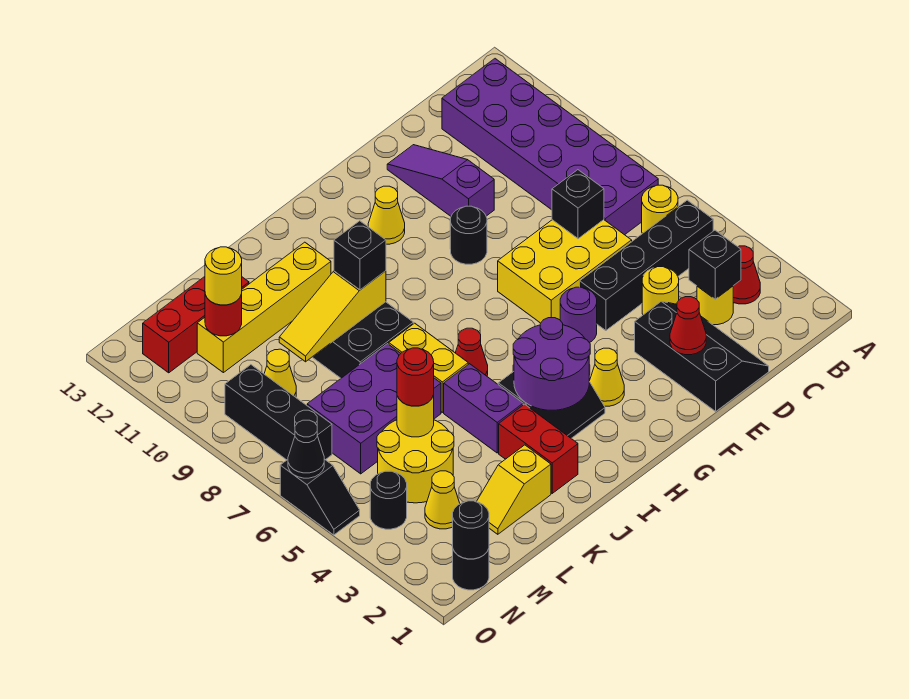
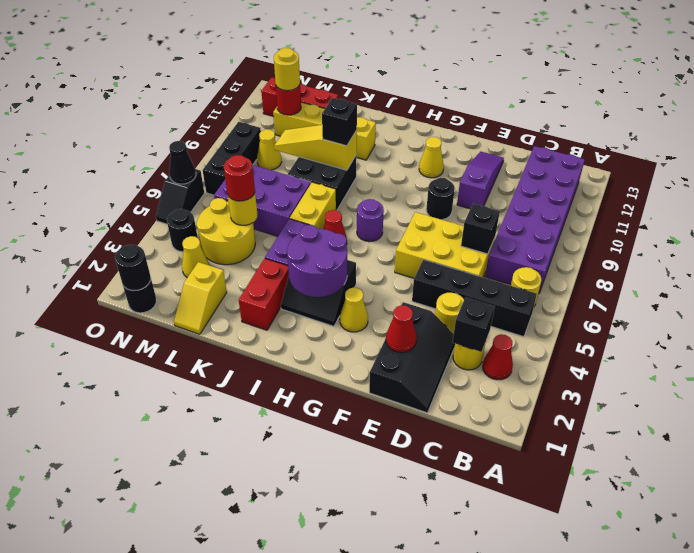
purple round brick F5 level 1 -> purple round brick H7 level 1
yellow slope K2:L2 level 1 top K -> yellow slope L1:L2 level 1 top 2

